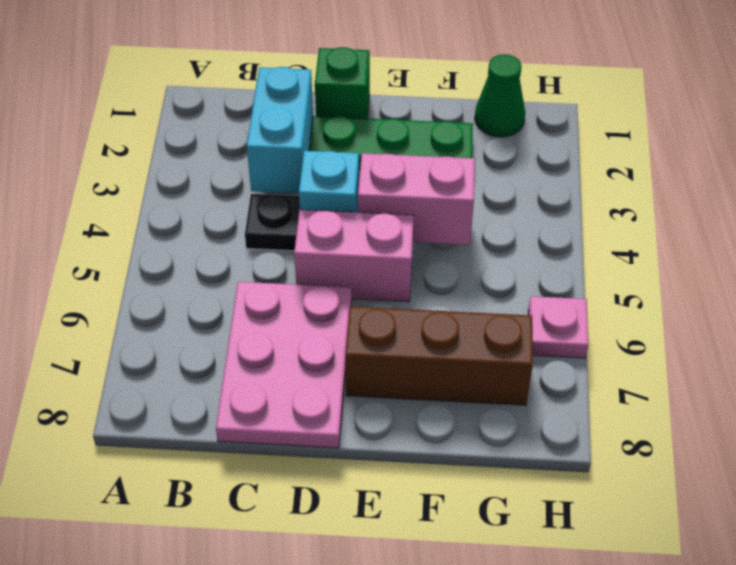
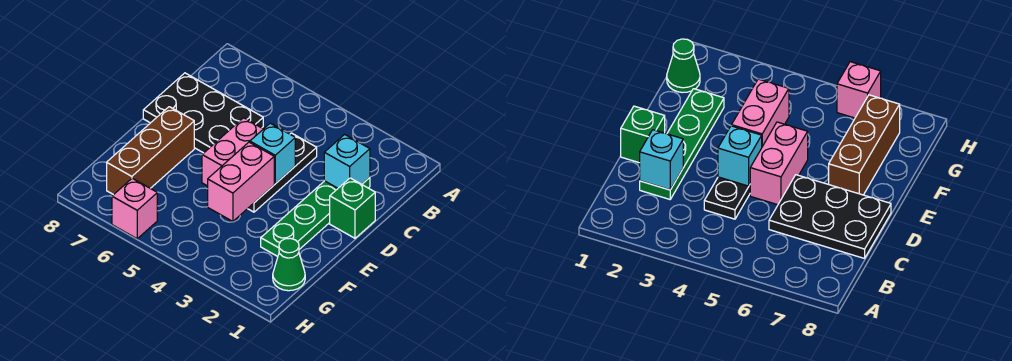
cyan brick C2:C3 level 2 -> cyan brick C2 level 2
pink plate C6:D8 level 1 -> black plate C6:D8 level 1
pink plate H6 level 1 -> pink brick H6 level 1

